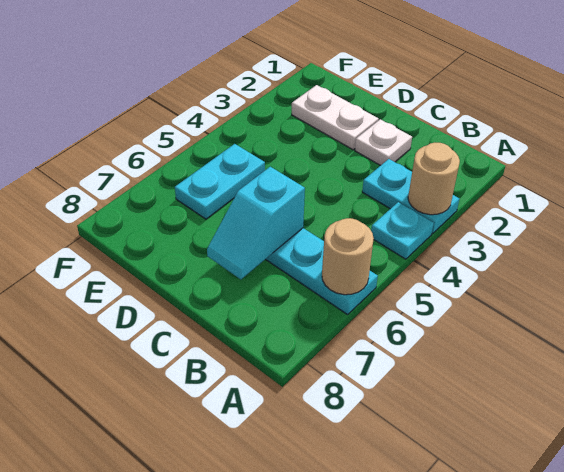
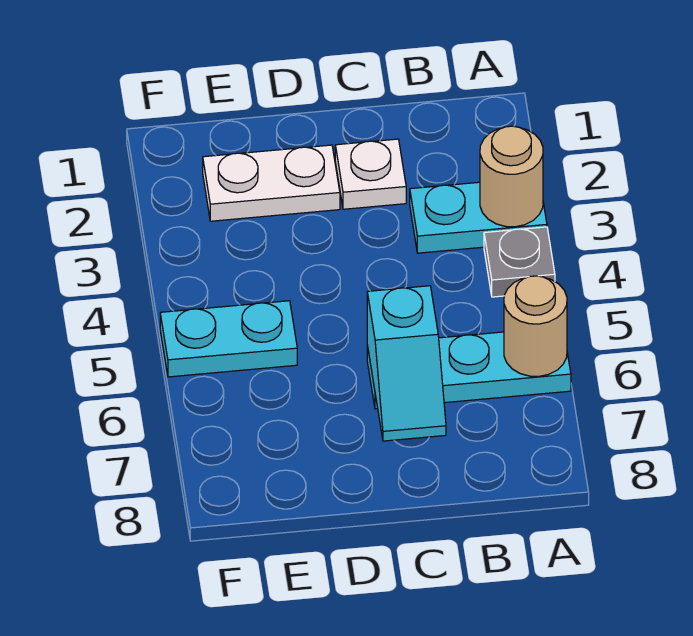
cyan plate A4 level 1 -> grey plate A4 level 1
cyan plate E5:E6 level 1 -> cyan plate E5:F5 level 1

